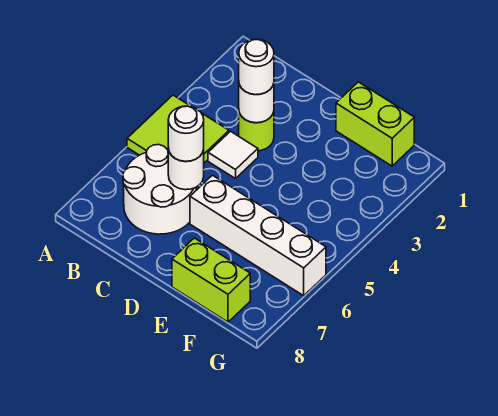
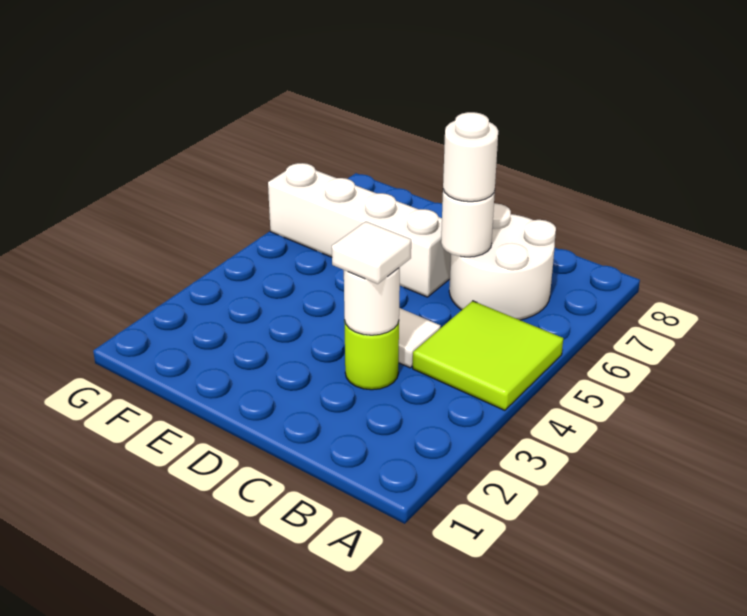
white round brick C3 level 3 -> white tile C3 level 3
lime brick E1:F1 level 1 -> none
lime brick E8:F8 level 1 -> none

